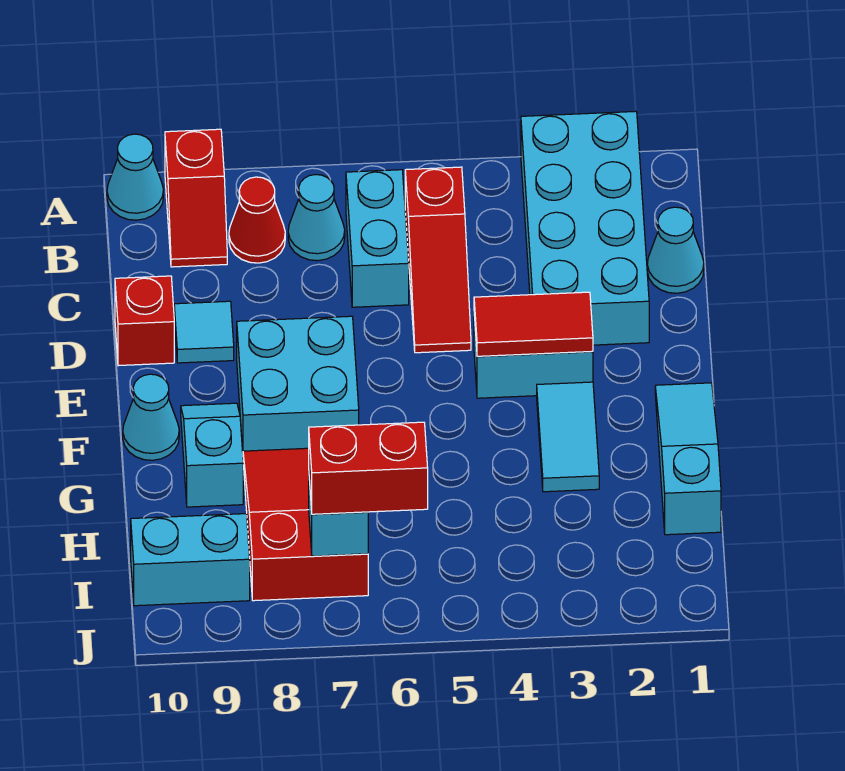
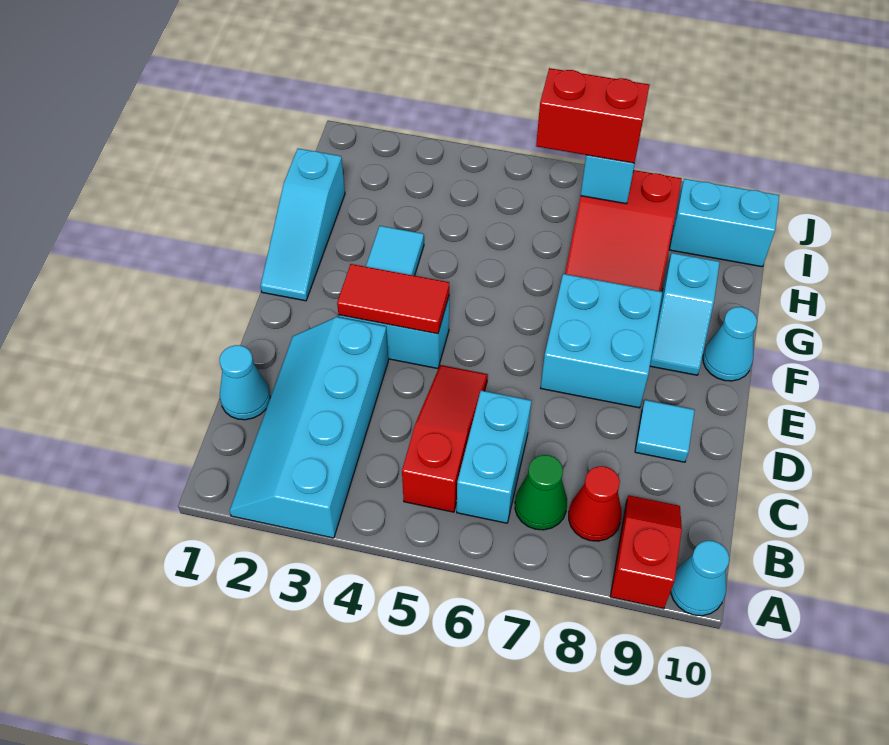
cyan brick A2:D3 level 1 -> cyan slope A2:D3 level 1 top 3
cyan cone B7 level 1 -> green cone B7 level 1
red brick D10 level 1 -> none

